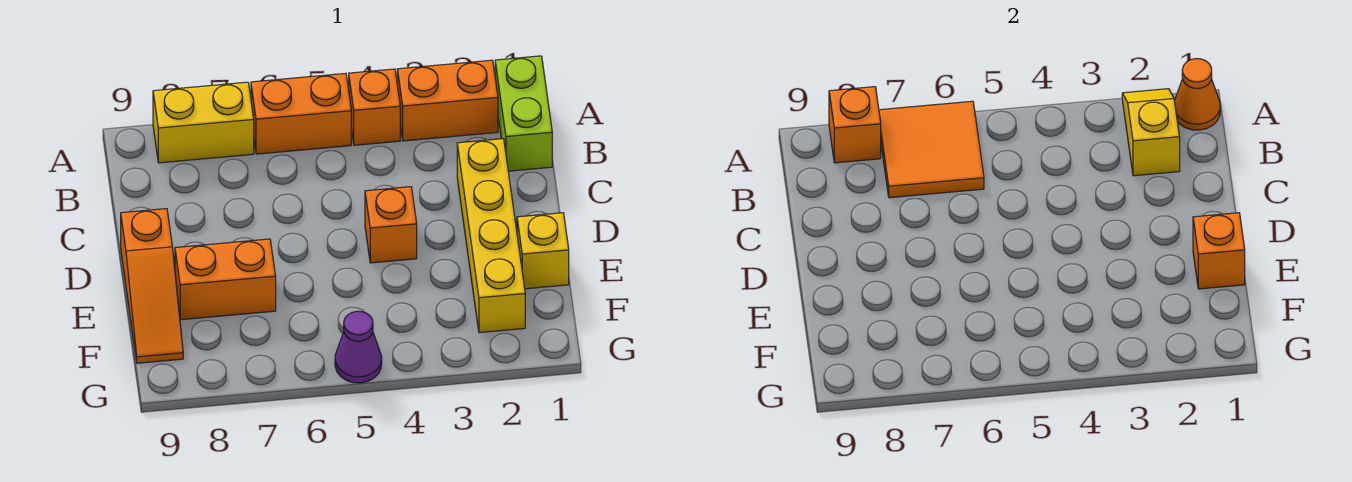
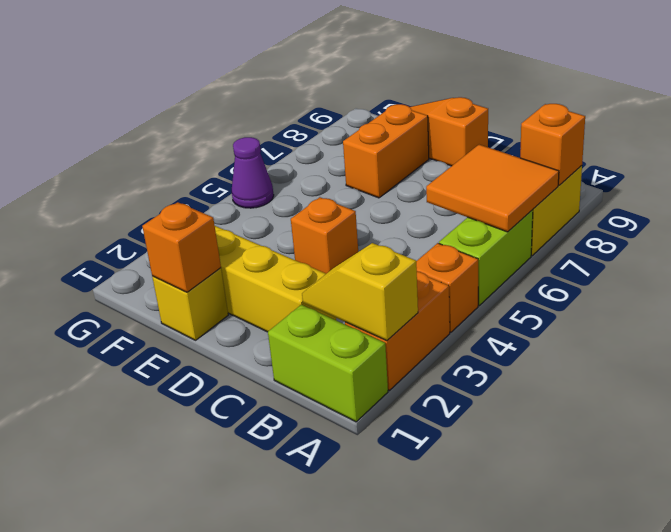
orange cone A1 level 2 -> none
yellow slope A2:B2 level 2 top B -> yellow slope A2:B2 level 2 top A
orange brick A5:A6 level 1 -> lime brick A5:A6 level 1

